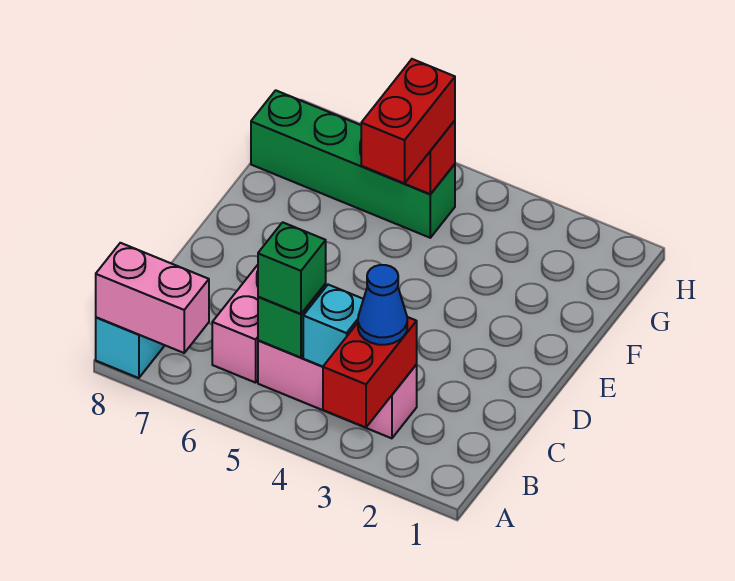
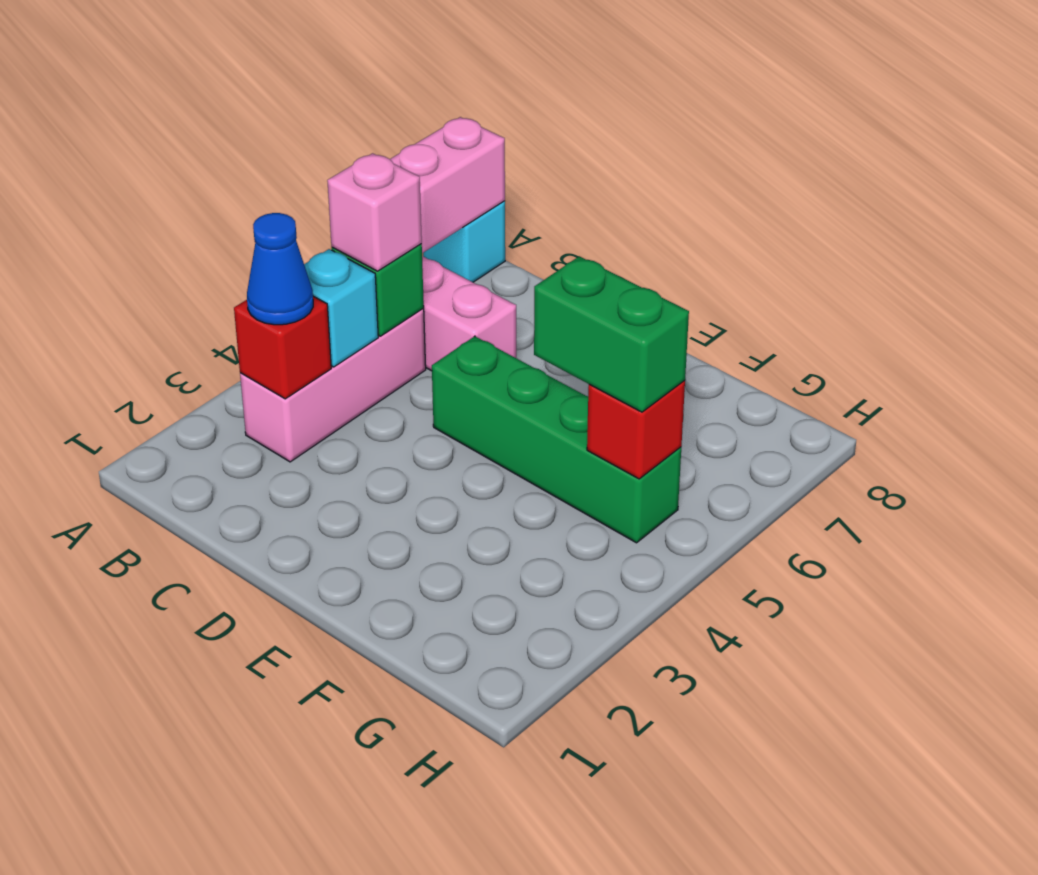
red brick A3:B3 level 2 -> red brick B3 level 2
green brick B5 level 3 -> pink brick B5 level 3
red brick F5:G5 level 3 -> green brick F5:G5 level 3
green brick G5:G8 level 1 -> green brick D5:G5 level 1

